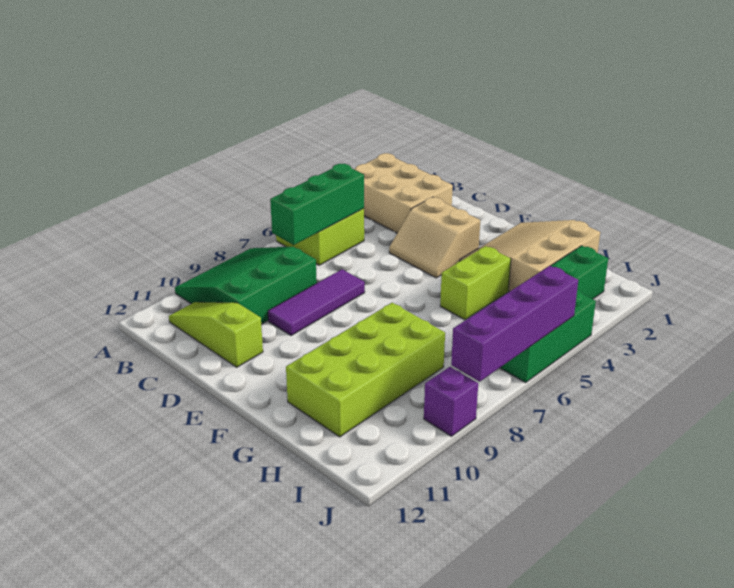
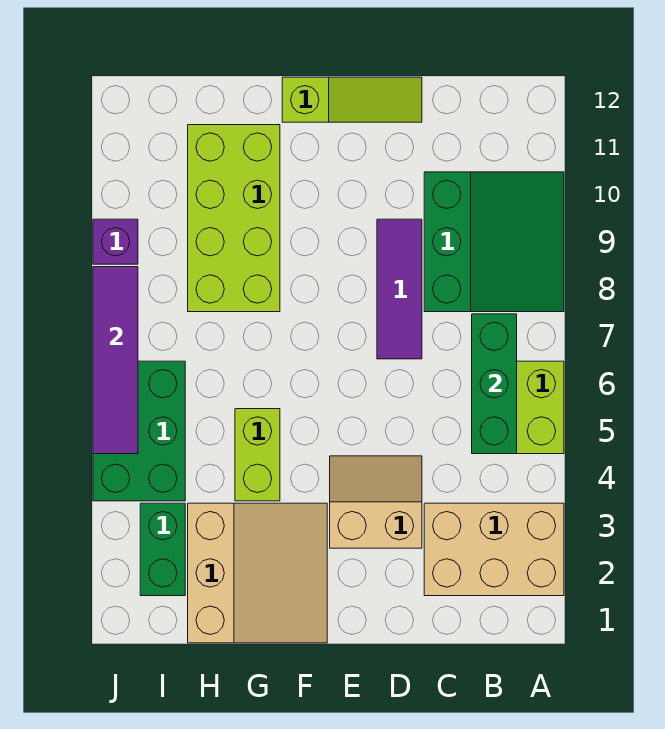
lime slope B11:D11 level 1 top D -> lime slope D12:F12 level 1 top F
purple brick J5:J8 level 2 -> purple tile J5:J8 level 2

